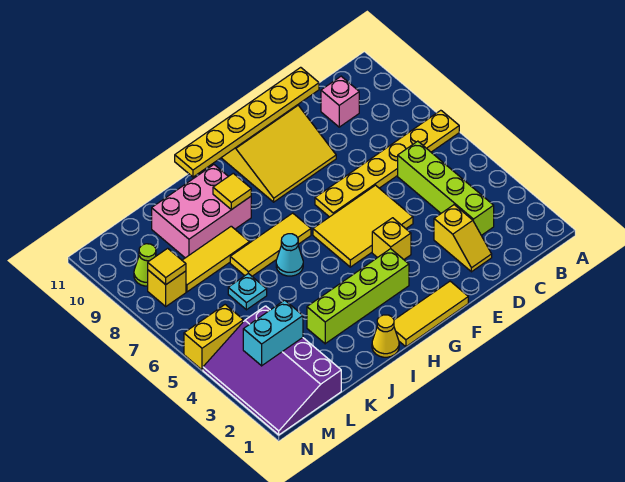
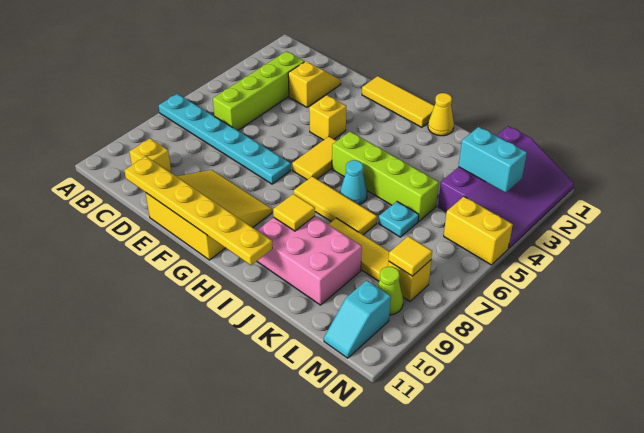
yellow plate A7:F7 level 1 -> cyan plate A7:F7 level 1
pink brick C10 level 1 -> yellow brick C10 level 1
yellow tile E5:G6 level 1 -> yellow tile G5:G6 level 1
lime brick G3:J3 level 1 -> lime brick H5:K5 level 1
none -> cyan slope M10:M11 level 1 top 10

